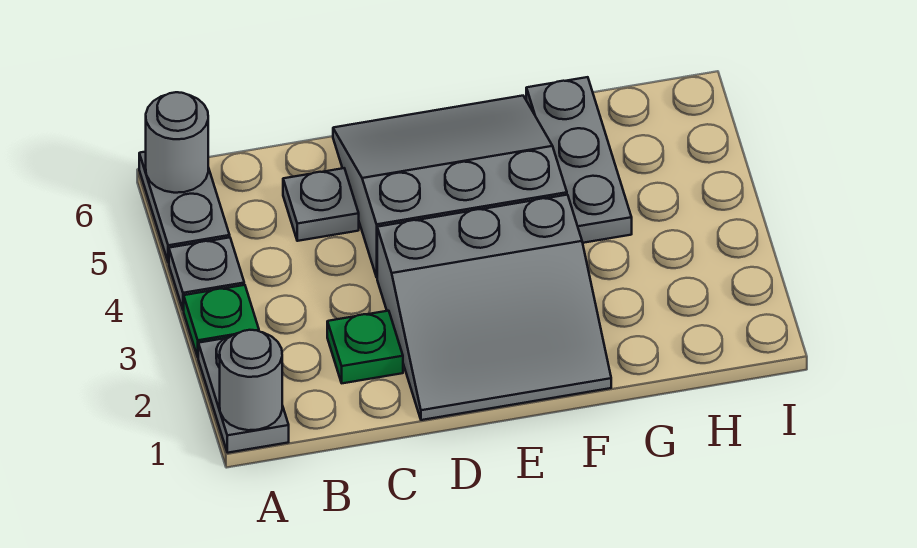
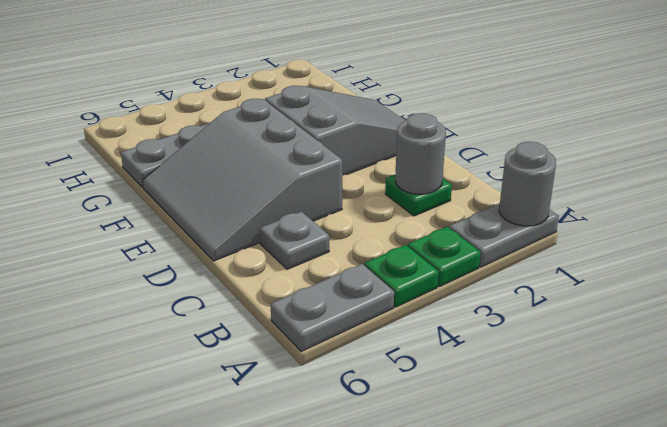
grey plate A4 level 1 -> green plate A4 level 1
grey round brick A6 level 2 -> grey round brick C2 level 2
grey slope D1:F3 level 1 top 3 -> grey slope E1:F3 level 1 top 3

